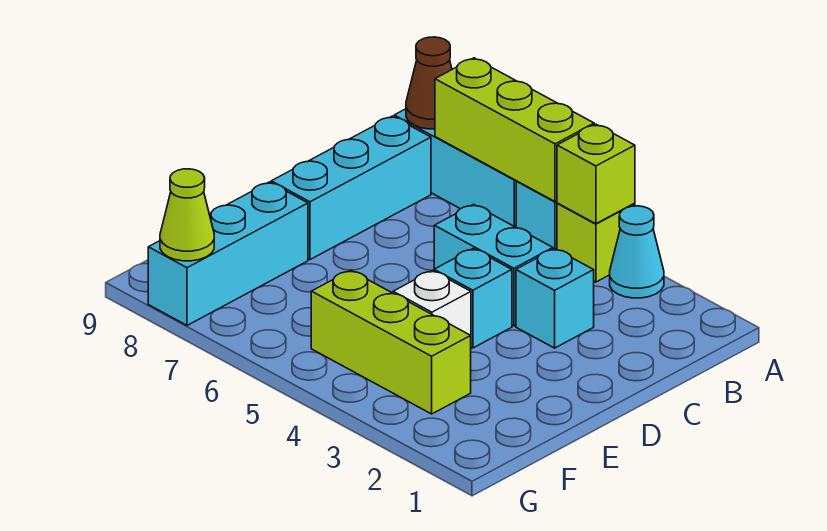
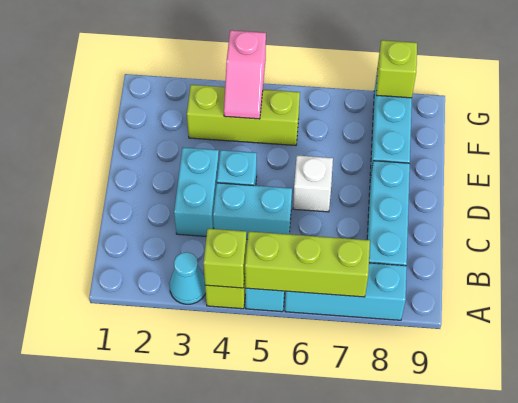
brown cone A8 level 2 -> none
cyan brick C3 level 1 -> cyan brick C3:D3 level 1
white brick E4 level 1 -> white brick D6 level 1
none -> pink slope F4:G4 level 2 top G
lime cone G8 level 2 -> lime brick G8 level 2

